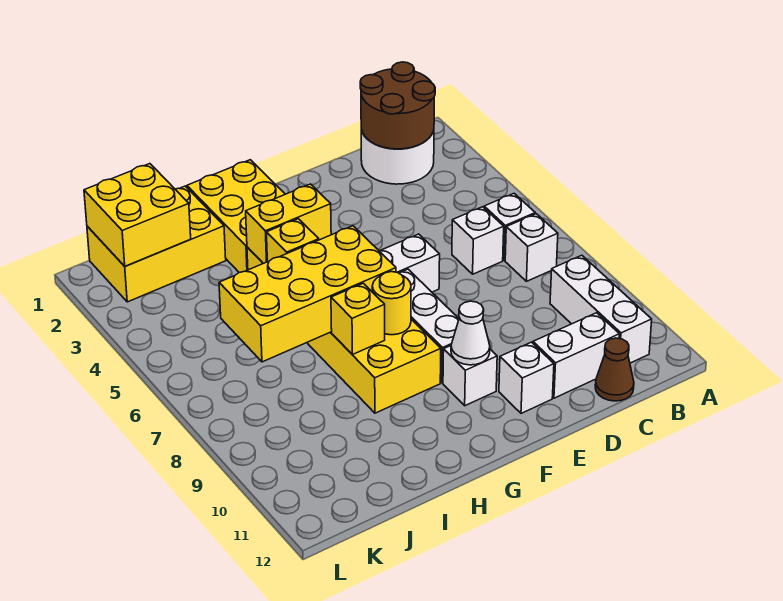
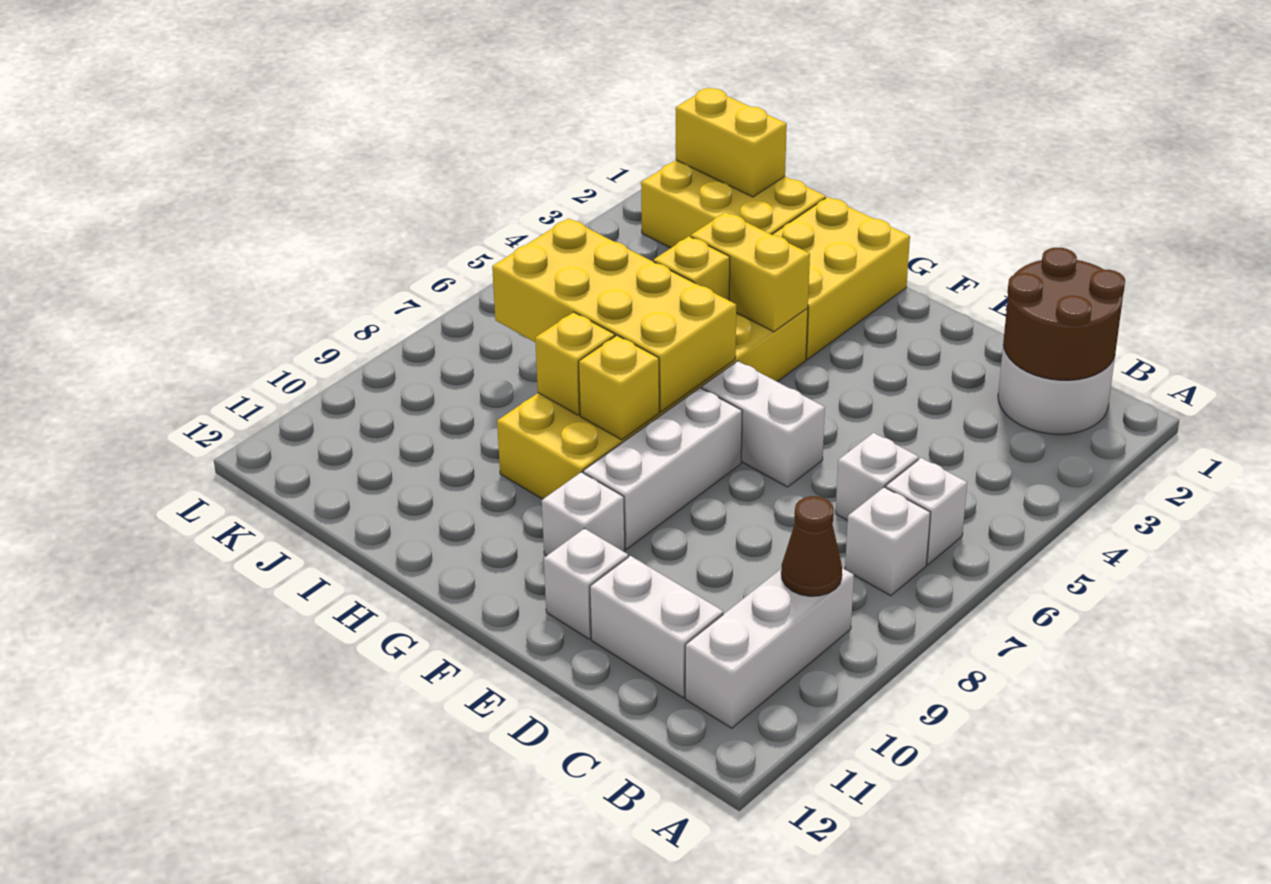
brown cone C12 level 1 -> brown cone B9 level 2
white cone F10 level 2 -> none
yellow round brick G8 level 2 -> yellow brick G8 level 2
yellow brick J1:K2 level 2 -> yellow brick J1:K1 level 2

